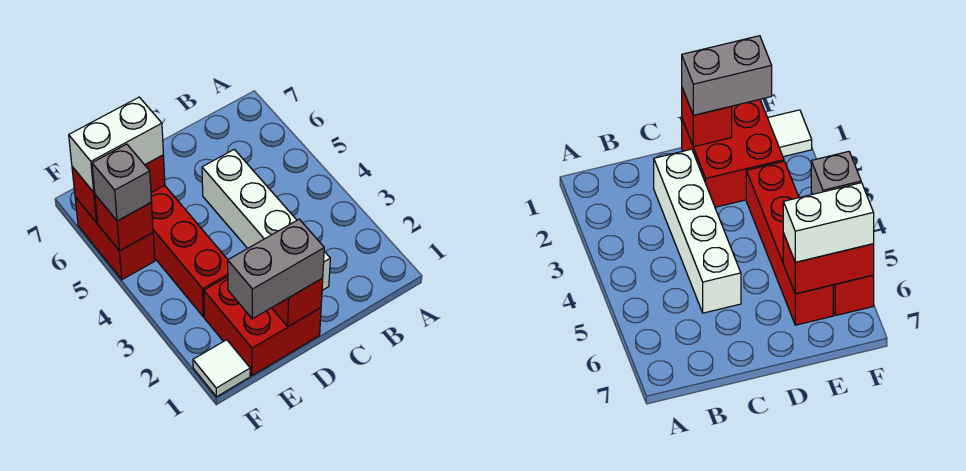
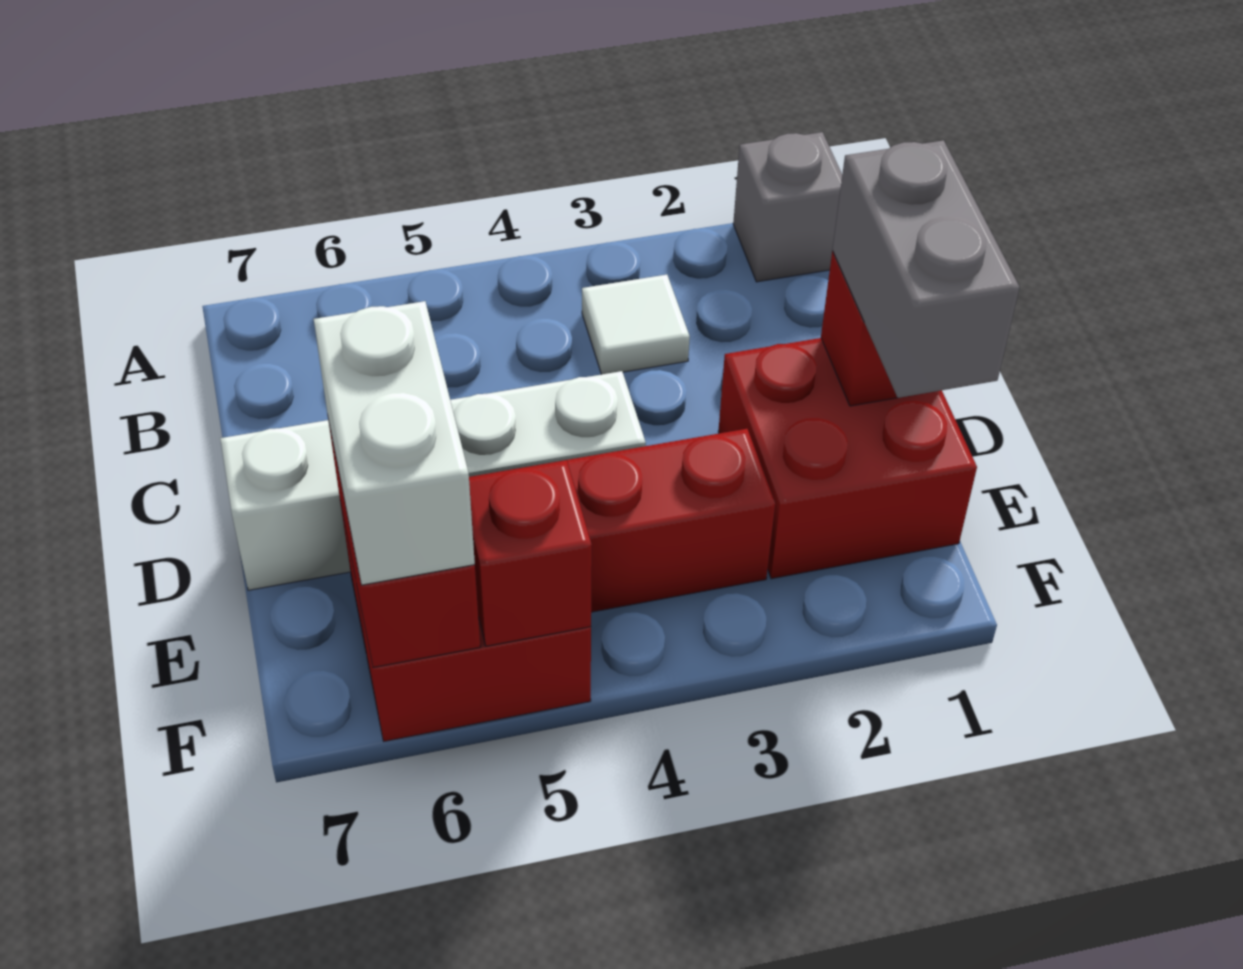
white brick C2:C5 level 1 -> white brick D4:D7 level 1
white tile F1 level 1 -> white tile B3 level 1
grey brick F5 level 3 -> grey brick A1 level 1

